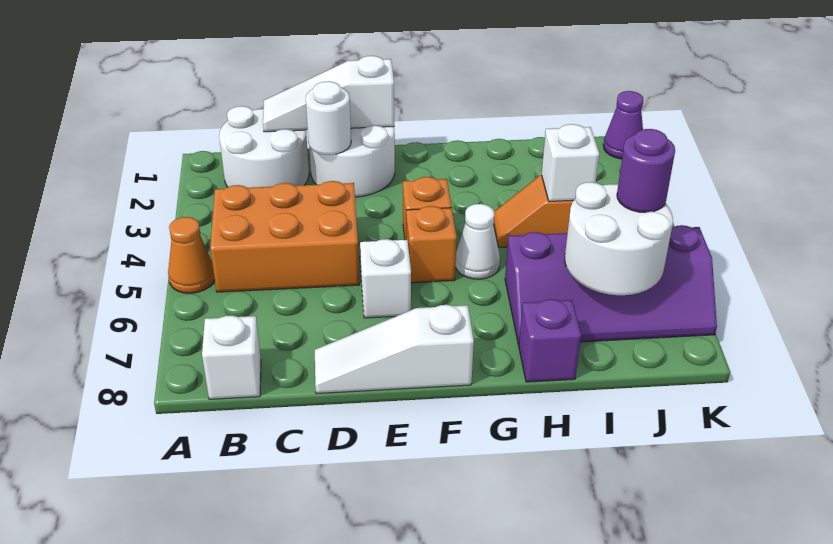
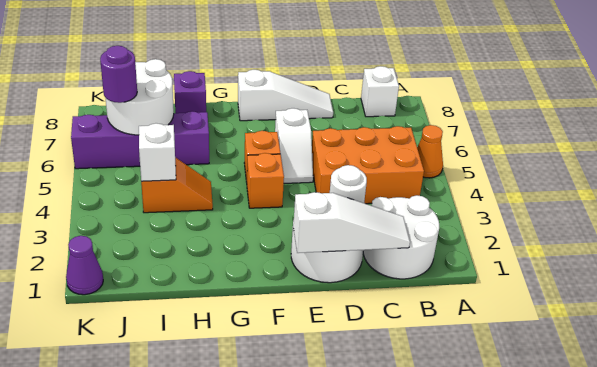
white cone G5 level 1 -> none

